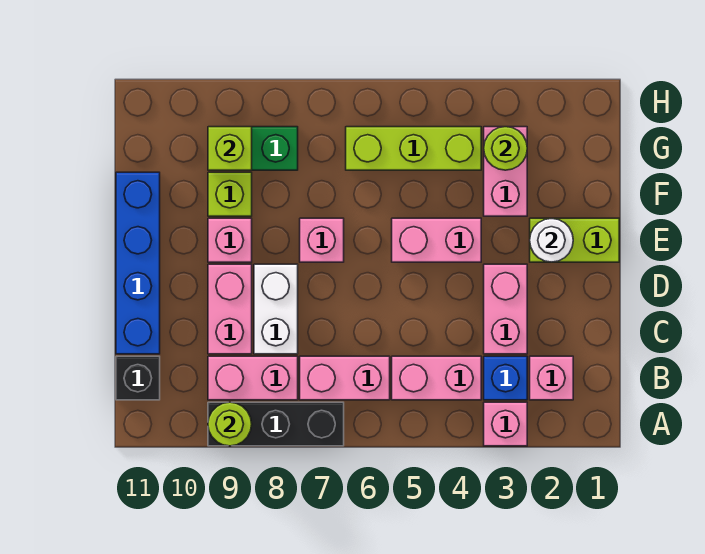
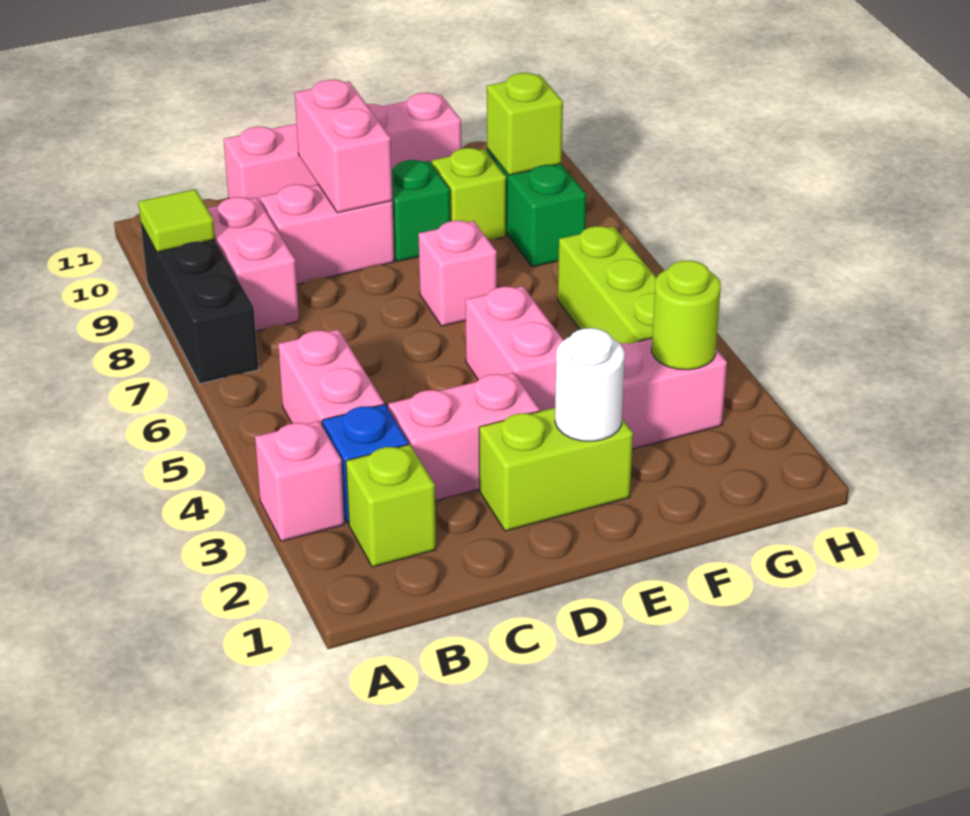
lime round brick A9 level 2 -> lime tile A9 level 2
pink brick B2 level 1 -> lime brick B2 level 1
pink brick B6:B7 level 1 -> pink brick D9:D10 level 2
black brick B11 level 1 -> none
white brick C8:D8 level 1 -> none
blue brick C11:F11 level 1 -> pink brick C11:F11 level 1
lime brick E1:E2 level 1 -> lime brick D2:E2 level 1
pink brick E9 level 1 -> green brick E9 level 1

